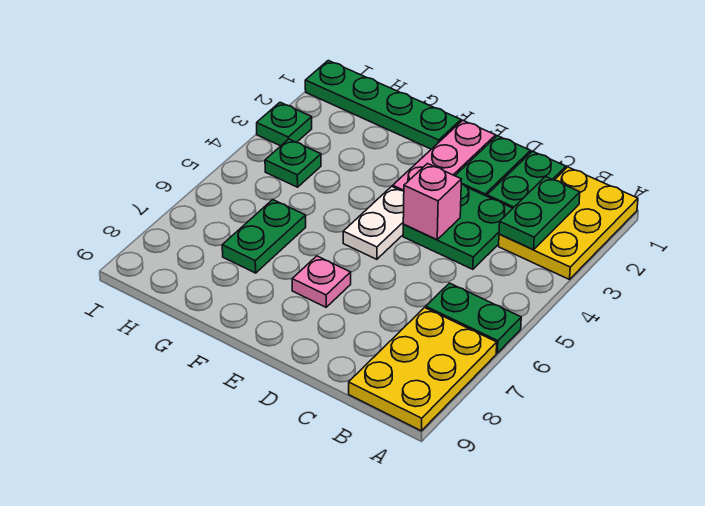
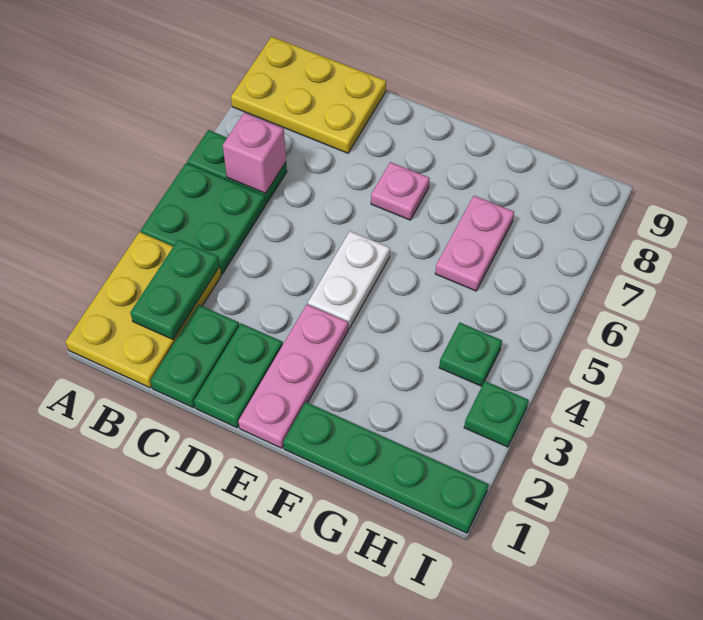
yellow plate A7:B9 level 1 -> yellow plate A8:C9 level 1
green plate C3:D4 level 1 -> green plate A4:B5 level 1
pink brick D4 level 2 -> pink brick B6 level 2
green plate G6:G7 level 1 -> pink plate G6:G7 level 1

